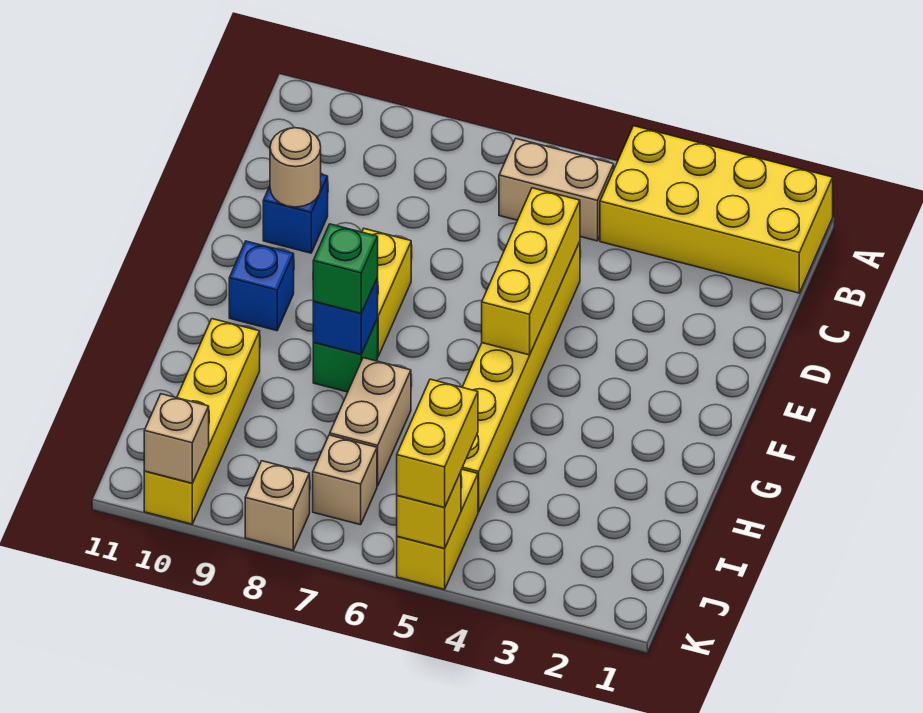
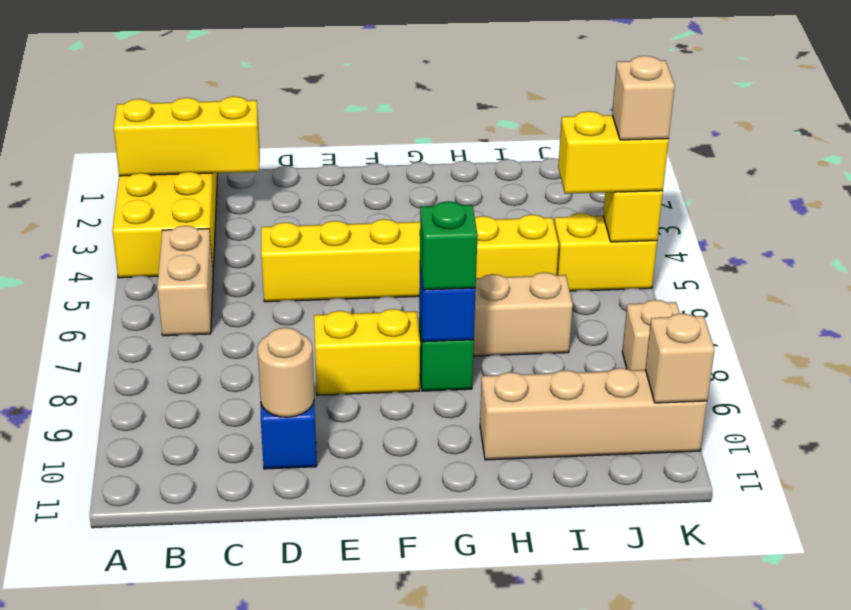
yellow brick D5:F5 level 2 -> yellow brick A2:C2 level 2
blue brick F10 level 1 -> none
yellow brick H10:K10 level 1 -> tan brick H10:K10 level 1
tan brick J7 level 1 -> tan brick K5 level 4

